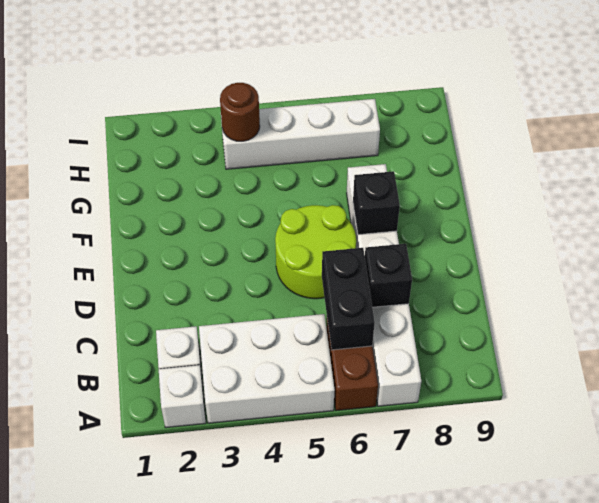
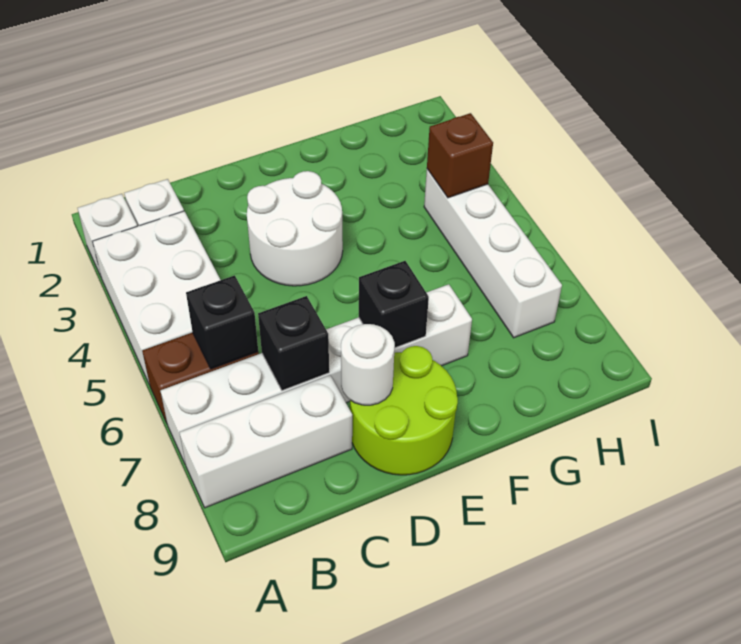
none -> white brick A8:C8 level 1
black brick B6:C6 level 2 -> black brick B6 level 2
none -> white round brick D3:E4 level 1
lime round brick D5:E6 level 1 -> lime round brick D8:E9 level 1
none -> white round brick D8 level 2
brown round brick H4 level 2 -> brown brick H4 level 2

